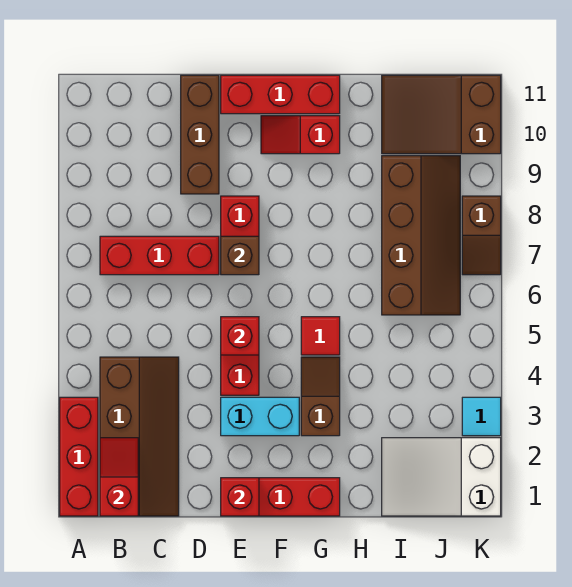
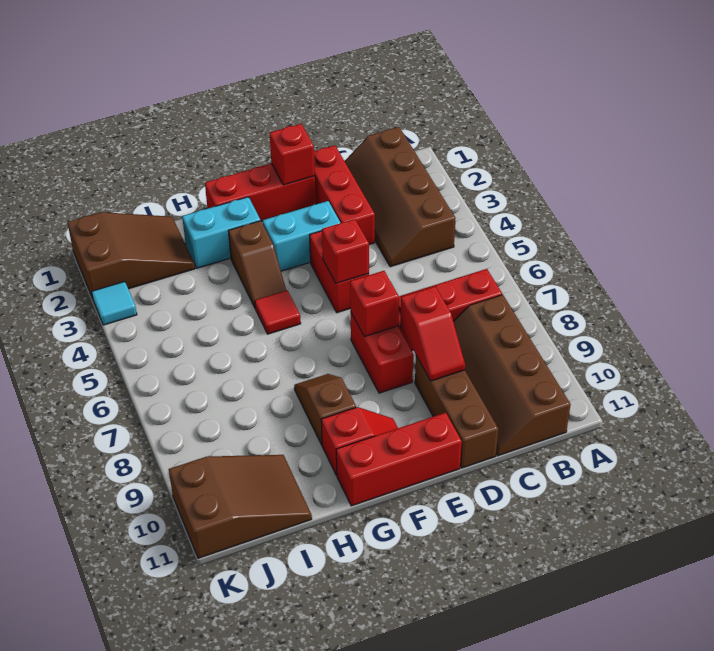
red brick A1:A3 level 1 -> red brick D1:D3 level 1
red slope B1:B2 level 2 top 1 -> red slope D8:D9 level 2 top 8
brown brick E7 level 2 -> red brick E7 level 2
none -> cyan brick G2:H2 level 1
white slope I1:K2 level 1 top K -> brown slope I1:K2 level 1 top K
brown slope I6:J9 level 1 top I -> brown slope B8:C11 level 1 top B
brown slope K7:K8 level 1 top 8 -> brown slope G8:G9 level 1 top 9

